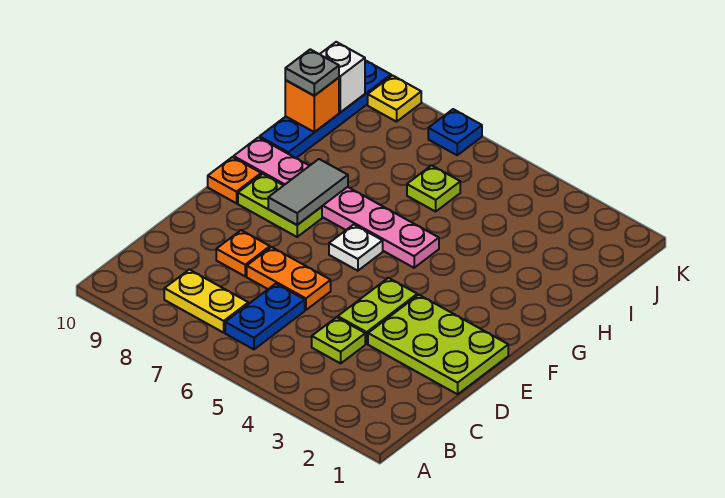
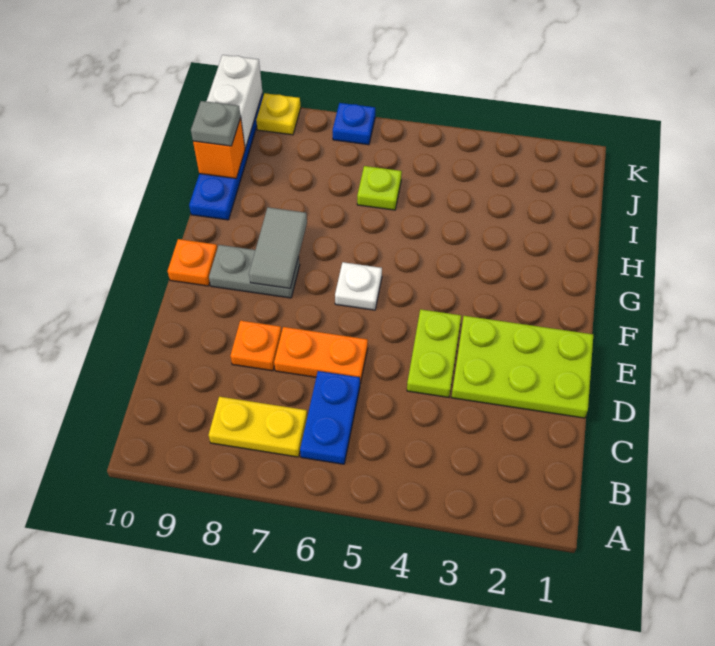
lime plate C4 level 1 -> none
lime plate F8:F9 level 1 -> grey plate F8:F9 level 1
pink plate G5:G10 level 1 -> none
white brick J10 level 2 -> white brick J10:K10 level 2

